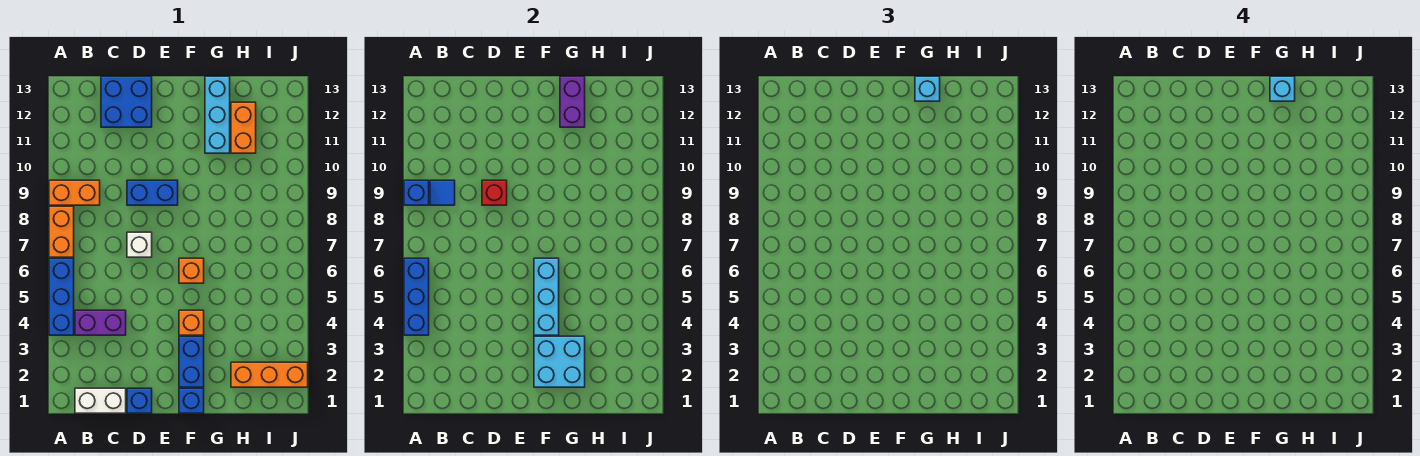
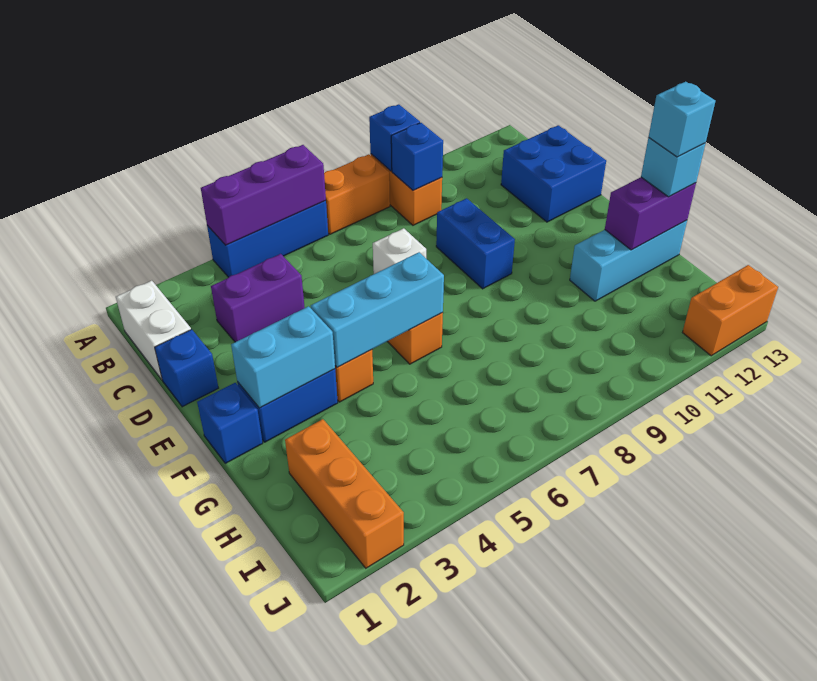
blue brick A4:A6 level 2 -> purple brick A4:A6 level 2
purple brick B4:C4 level 1 -> purple brick C3:C4 level 1
blue tile B9 level 2 -> blue brick B9 level 2
red brick D9 level 2 -> none
cyan brick F2:G3 level 2 -> cyan brick F2:F3 level 2
orange brick H11:H12 level 1 -> orange brick J12:J13 level 1

